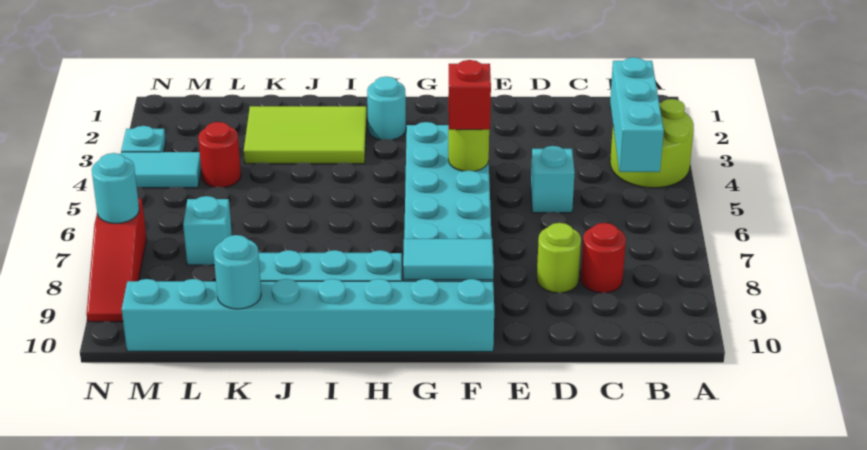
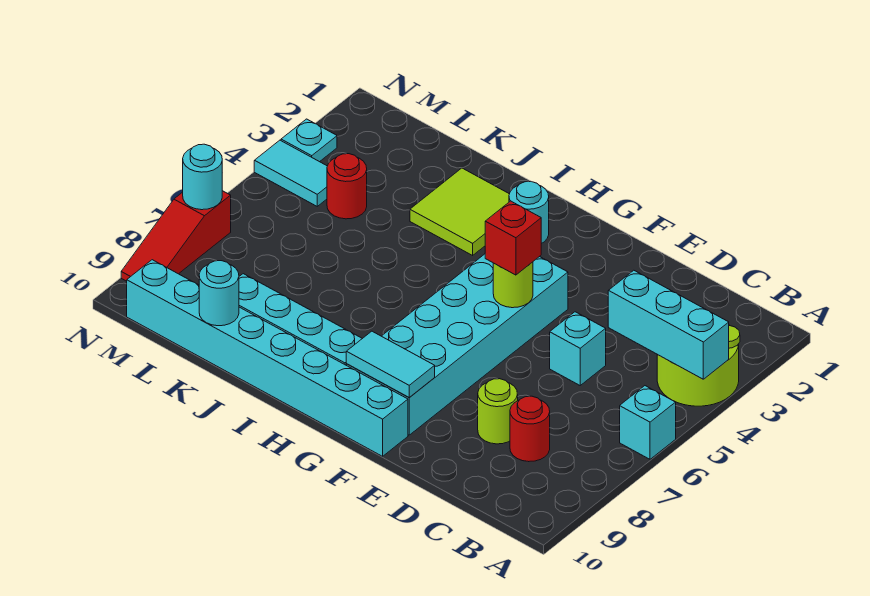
cyan brick B3:B5 level 2 -> cyan brick A4:C4 level 2
lime tile I2:K3 level 1 -> lime tile I2:J3 level 1
cyan brick L7 level 1 -> cyan brick A6 level 1

